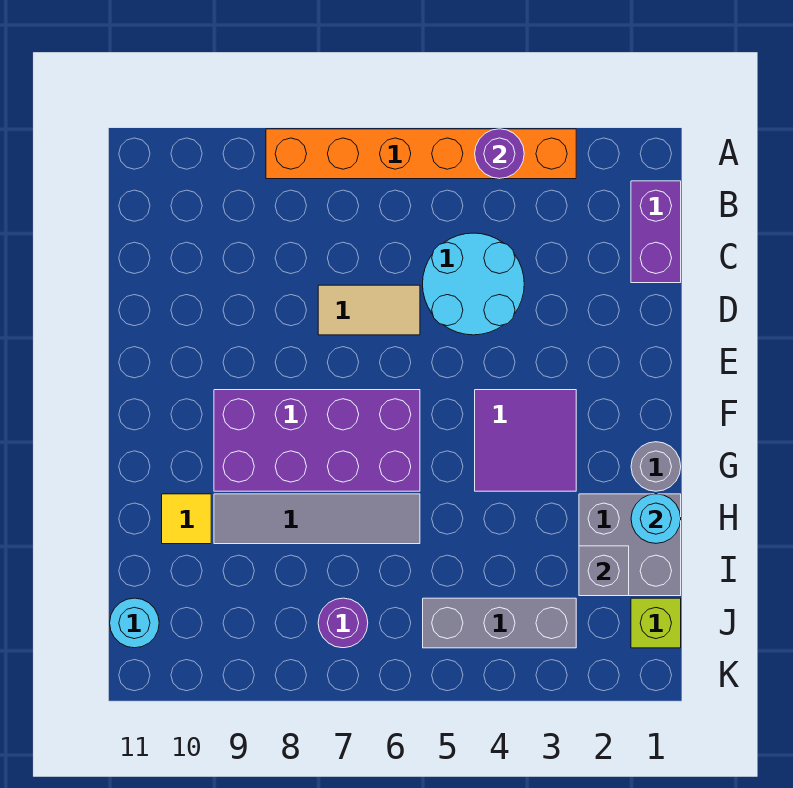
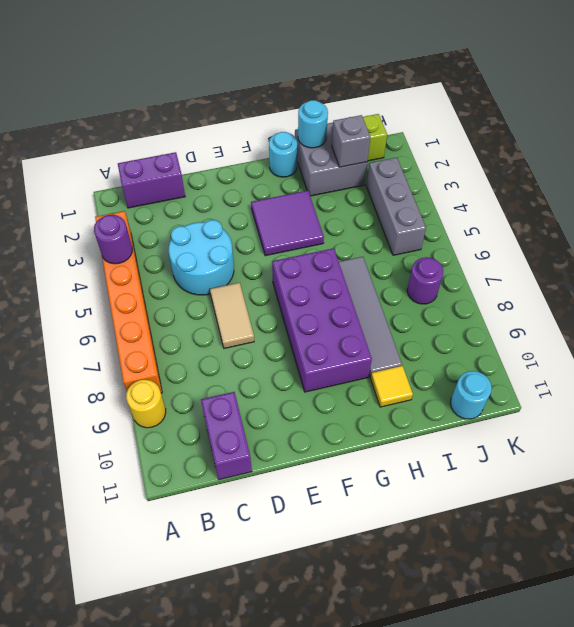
none -> yellow round brick A9 level 1
none -> purple brick C10:C11 level 1
grey round brick G1 level 1 -> cyan round brick G1 level 1

